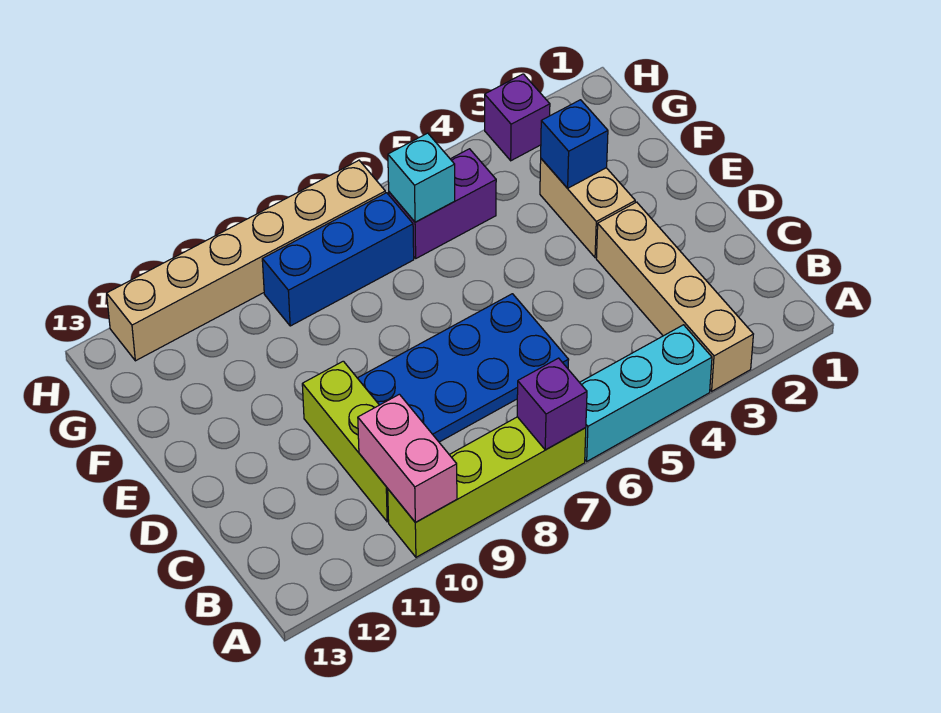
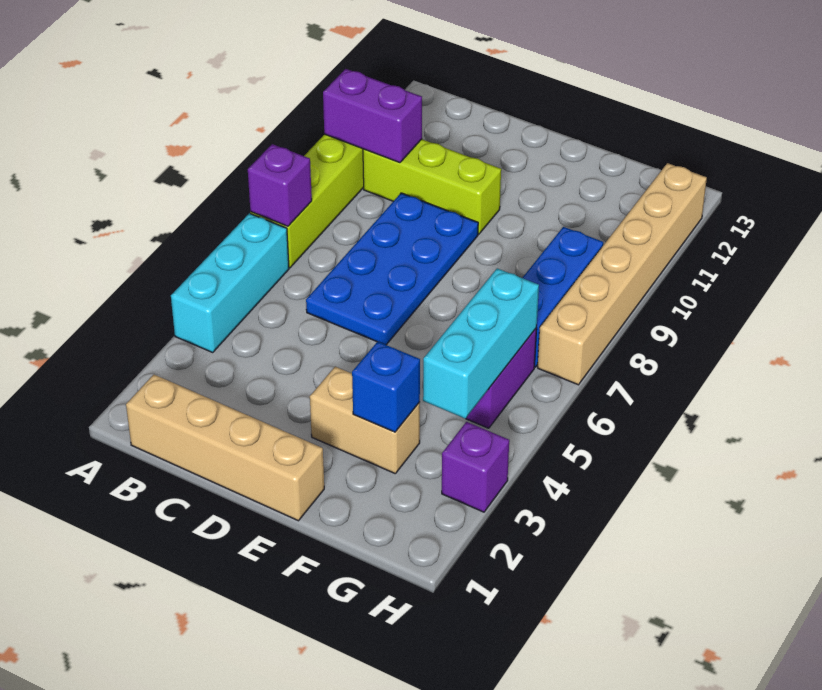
tan brick A3:D3 level 1 -> tan brick B1:E1 level 1
pink brick A10:B10 level 2 -> purple brick A10:B10 level 2
cyan brick G6 level 2 -> cyan brick G4:G6 level 2

